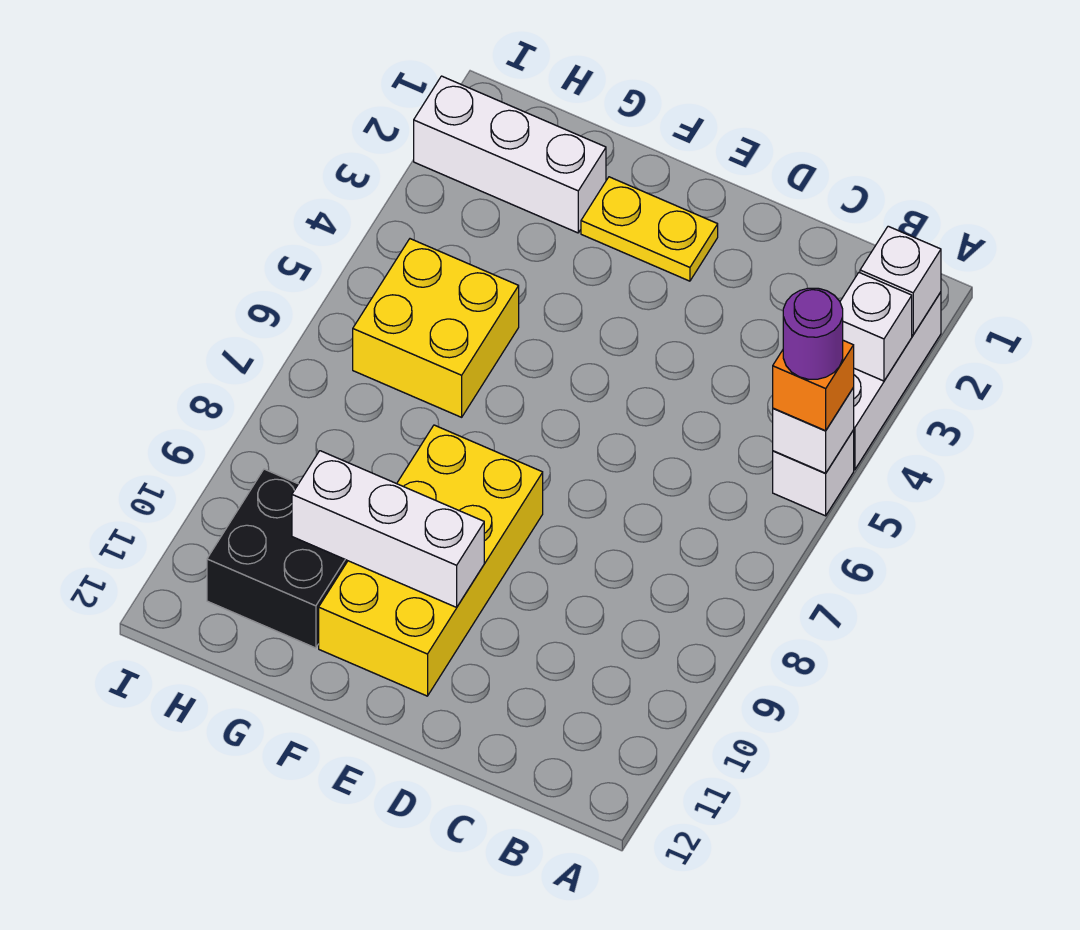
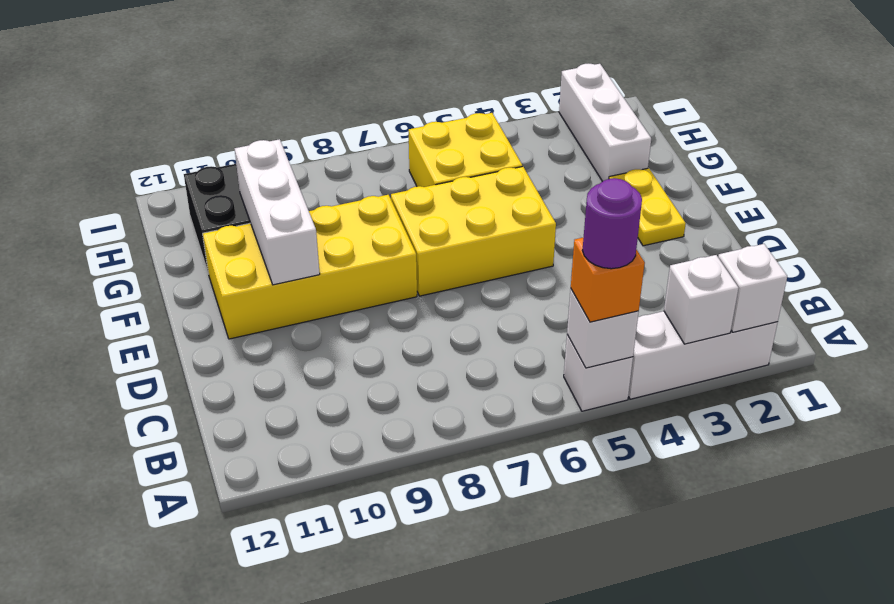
none -> yellow brick E5:F7 level 1

